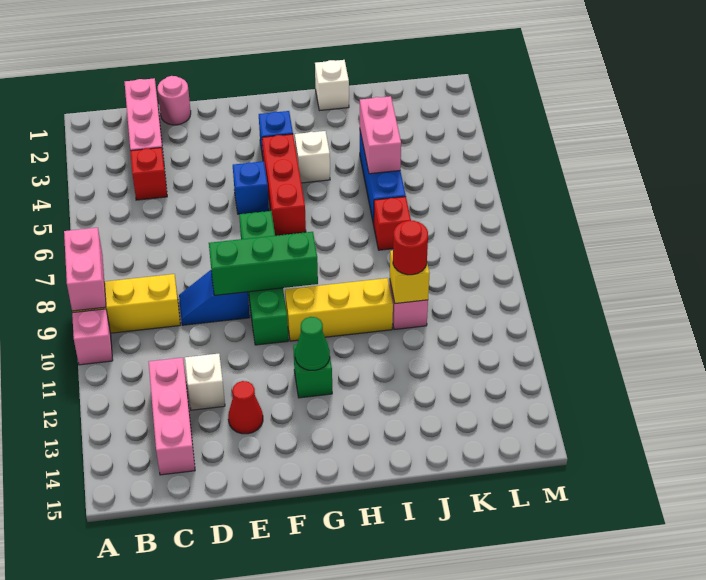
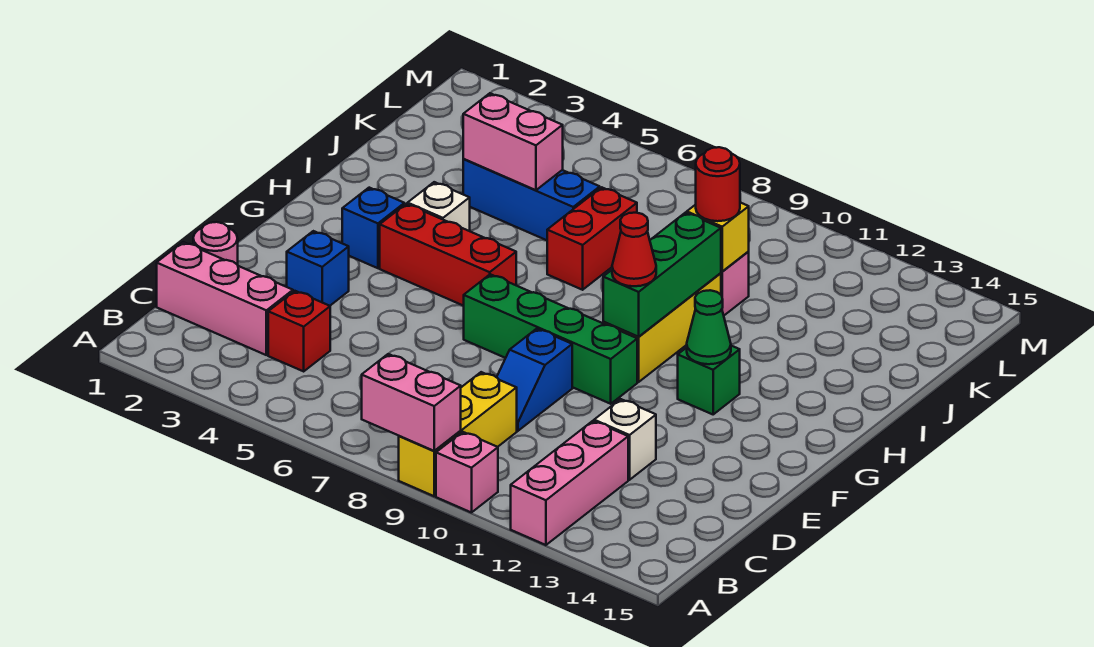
pink brick C12:C14 level 1 -> pink brick A12:C12 level 1
green brick E9:G9 level 2 -> green brick G10:I10 level 2
red cone E13 level 1 -> red cone G10 level 3
blue brick F5 level 1 -> blue brick E3 level 1
white brick I1 level 1 -> none
red brick J7 level 1 -> red brick I7:J7 level 1

